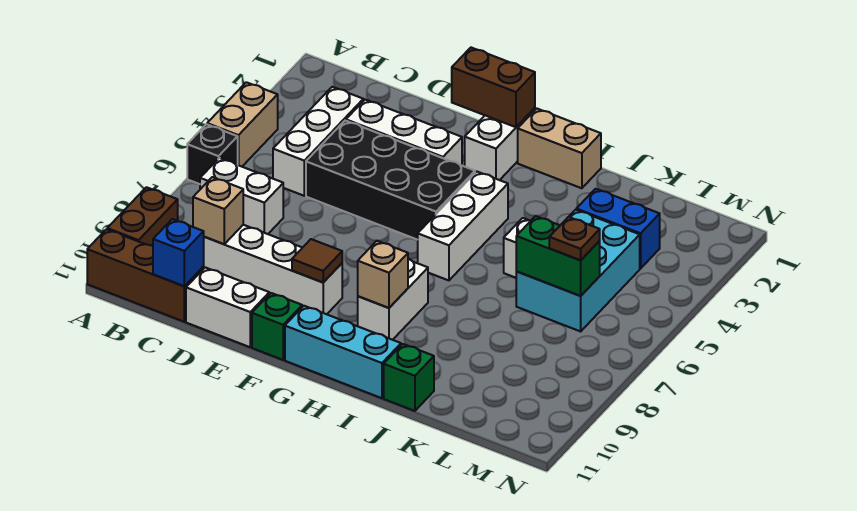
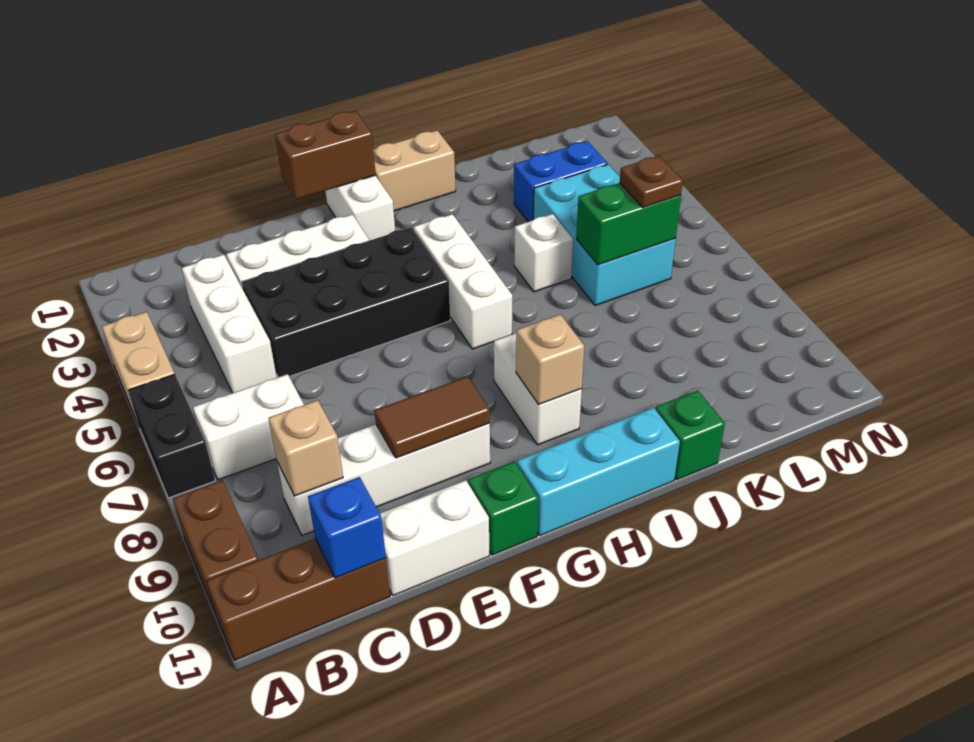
black brick A6 level 1 -> black brick A6:A7 level 1
brown tile F9 level 2 -> brown tile E9:F9 level 2

